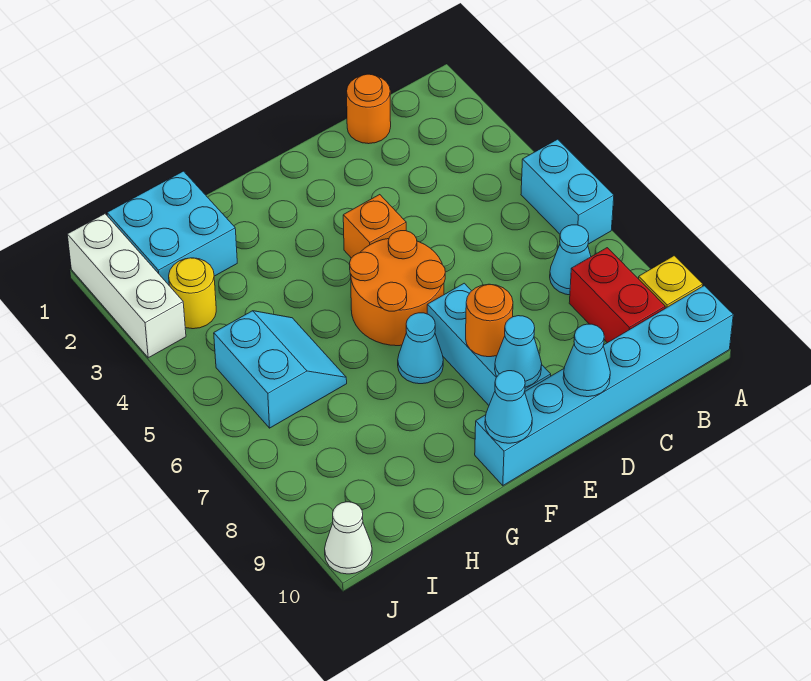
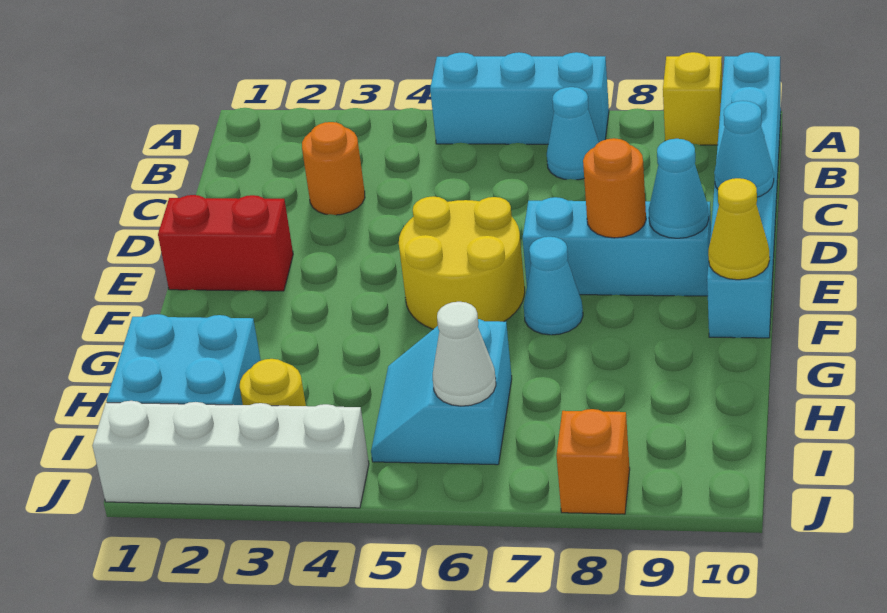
cyan brick A5:A6 level 1 -> cyan brick A5:A7 level 1
red brick B8:B9 level 1 -> red brick E1:E2 level 1
orange round brick C1 level 1 -> orange round brick C3 level 1
orange brick E4 level 1 -> orange brick J8 level 1
orange round brick E5:F6 level 1 -> yellow round brick E5:F6 level 1
cyan cone F10 level 2 -> yellow cone F10 level 2
cyan slope H5:I6 level 1 top I -> cyan slope H5:I6 level 1 top 6
white brick J1:J3 level 1 -> white brick J1:J4 level 1
white cone J10 level 1 -> white cone I6 level 2

